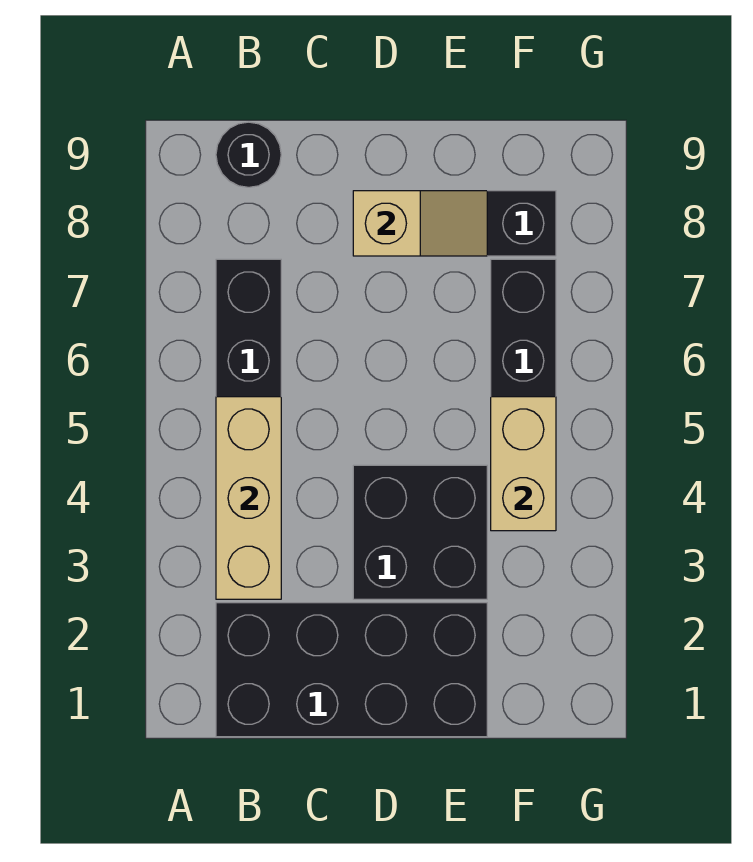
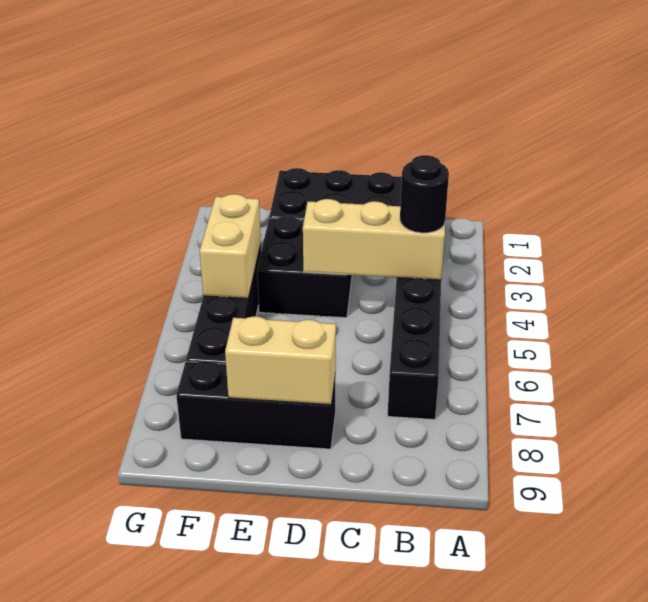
tan brick B3:B5 level 2 -> tan brick B4:D4 level 2
black round brick B9 level 1 -> black round brick B4 level 3
tan slope D8:E8 level 2 top D -> tan brick D8:E8 level 2

